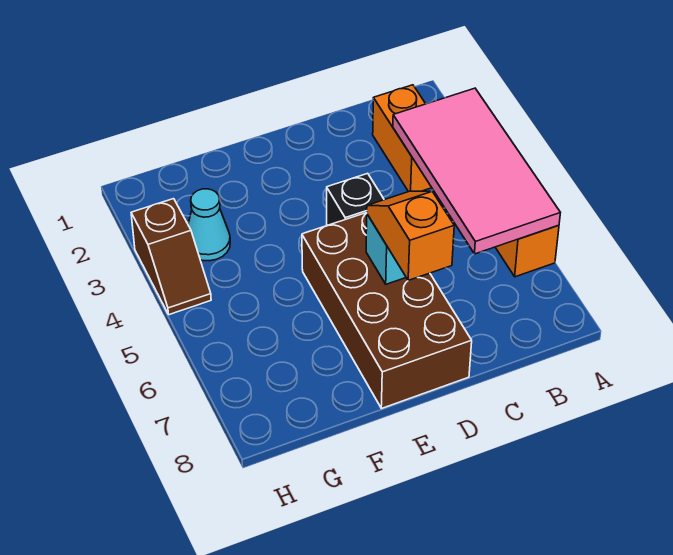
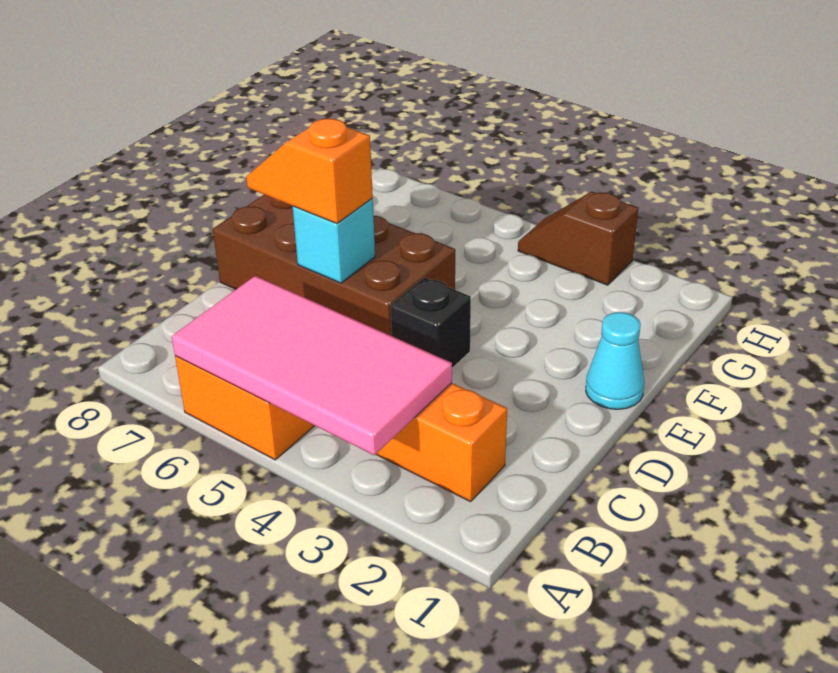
orange slope D6:D7 level 3 top 7 -> orange slope D6:D7 level 3 top 6
cyan cone G3 level 1 -> cyan cone E1 level 1

